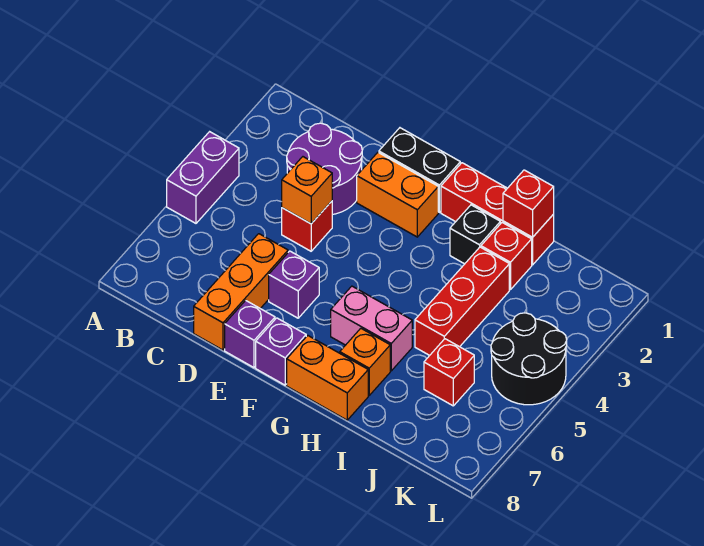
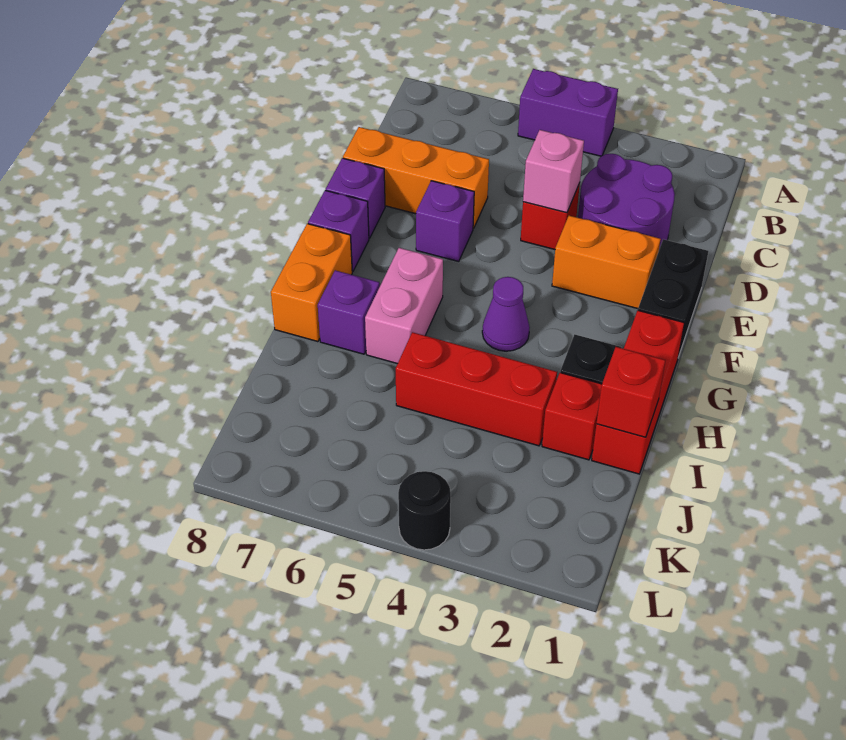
orange brick D4 level 2 -> pink brick D4 level 2
orange brick E2:F2 level 1 -> orange brick E2:E3 level 1
none -> purple cone G4 level 1
orange brick H7 level 1 -> purple brick H7 level 1
red brick J6 level 1 -> none
black round brick K4:L5 level 1 -> black round brick L4 level 1

